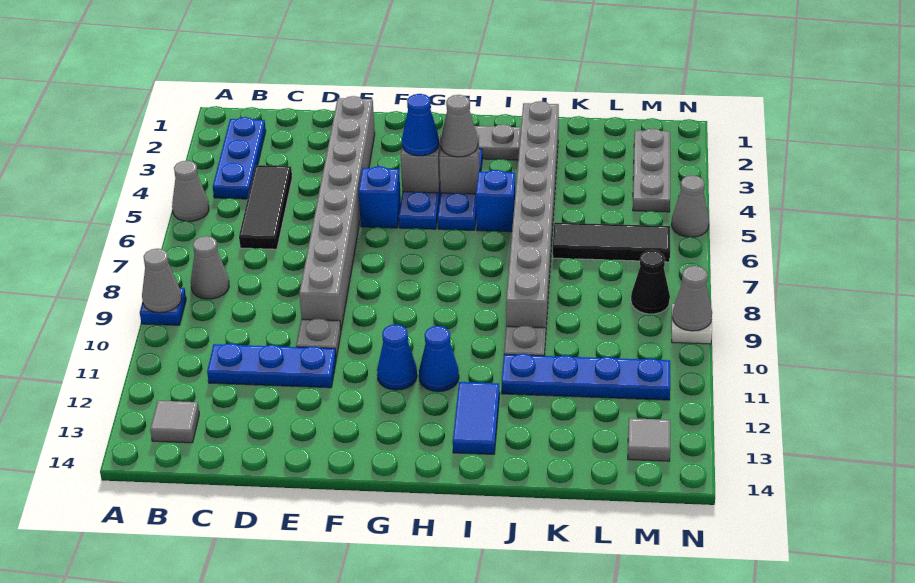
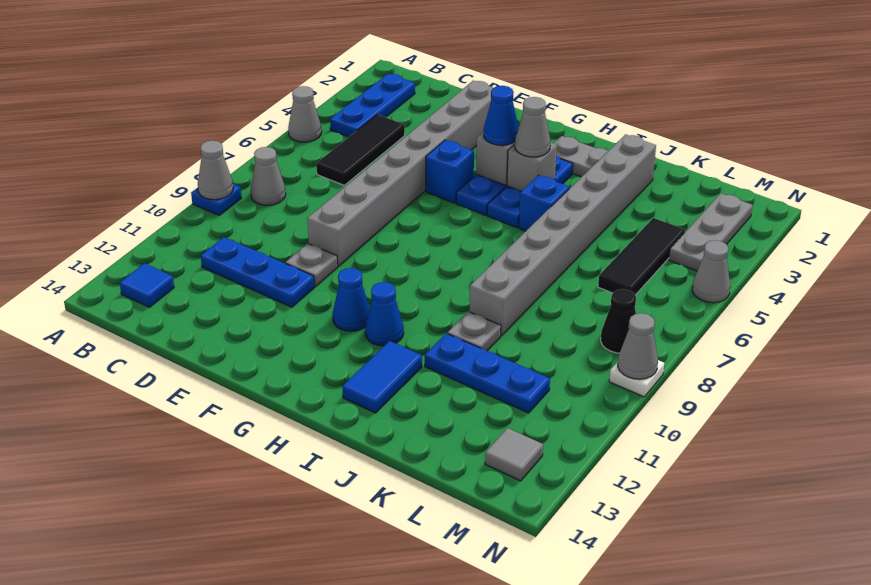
grey tile B13 level 1 -> blue tile B13 level 1
blue plate J11:M11 level 1 -> blue plate J11:L11 level 1
black tile K6:M6 level 1 -> black tile L4:L6 level 1

